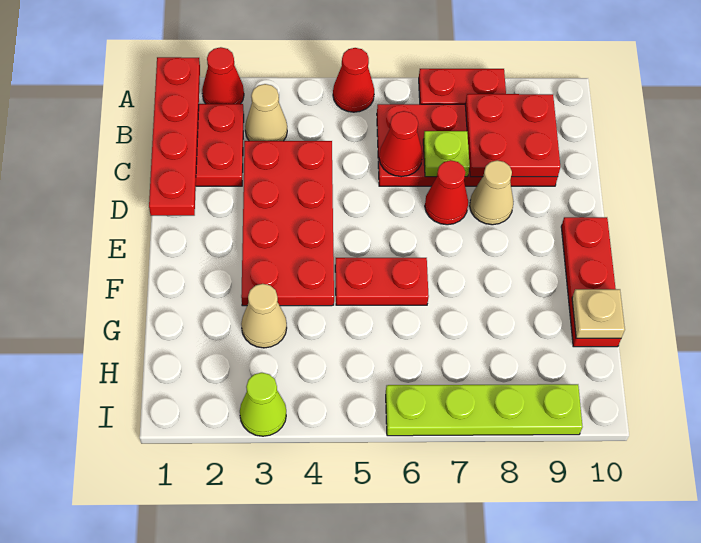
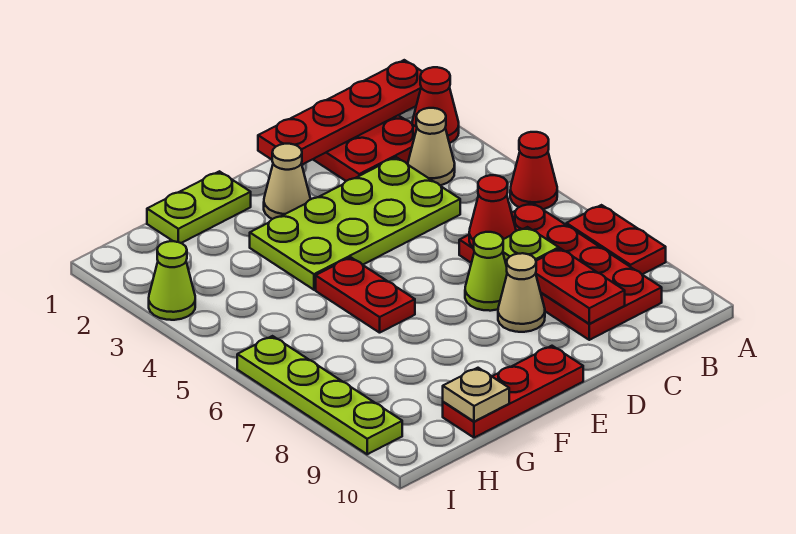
red plate B8:C9 level 2 -> red plate C8:C9 level 2
red plate C3:F4 level 1 -> lime plate C3:F4 level 1
red cone D7 level 1 -> lime cone D7 level 1
none -> lime plate F1:G1 level 1
tan cone G3 level 1 -> tan cone E2 level 1

